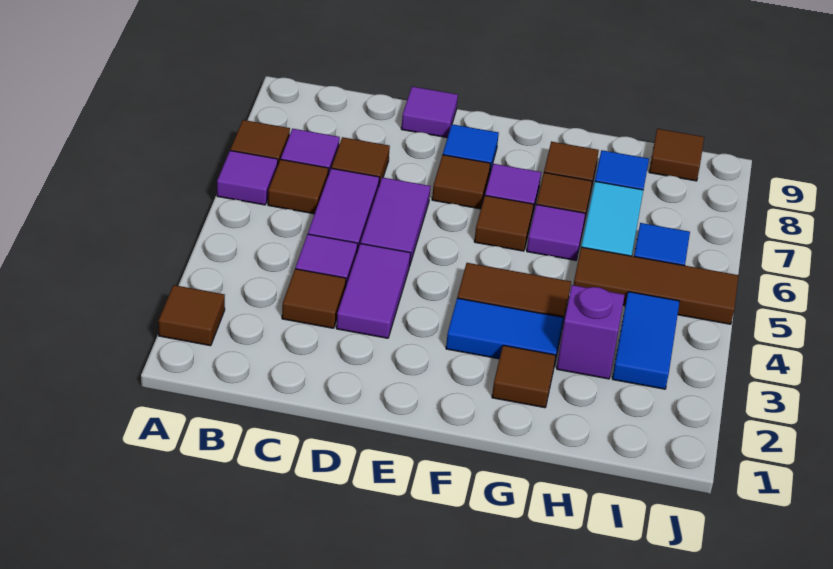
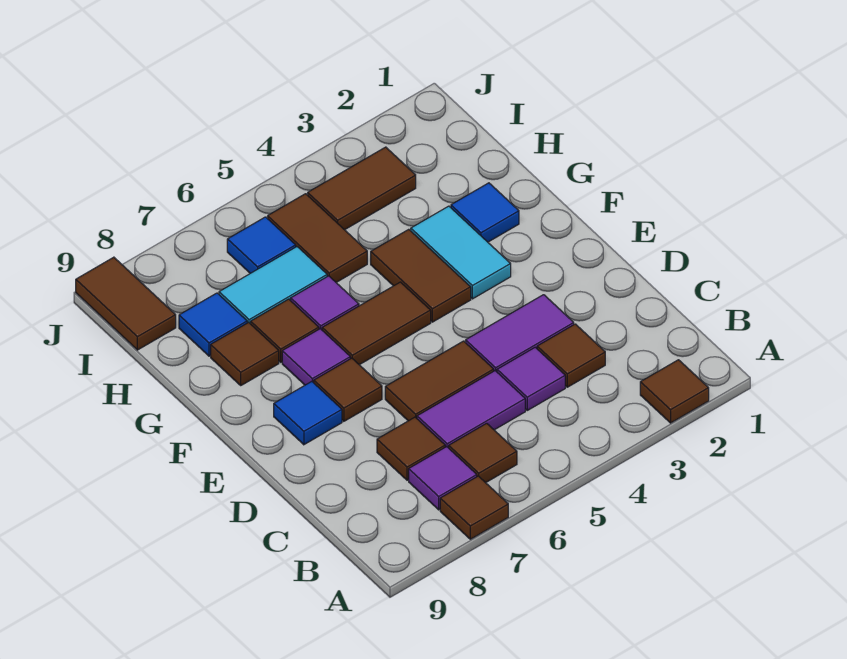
purple tile A6 level 1 -> none
purple tile D5:D6 level 1 -> brown tile D5:D6 level 1
purple tile D9 level 1 -> none
blue tile F3:G3 level 1 -> cyan tile F3:G3 level 1
brown tile F6 level 1 -> brown tile F5:F6 level 1
brown tile G2 level 1 -> blue tile G2 level 1
purple brick H3 level 1 -> none
brown tile H5:J5 level 1 -> brown tile H5:I5 level 1
blue tile I3:I4 level 1 -> brown tile I3:I4 level 1
brown tile I9 level 1 -> brown tile I9:J9 level 1

